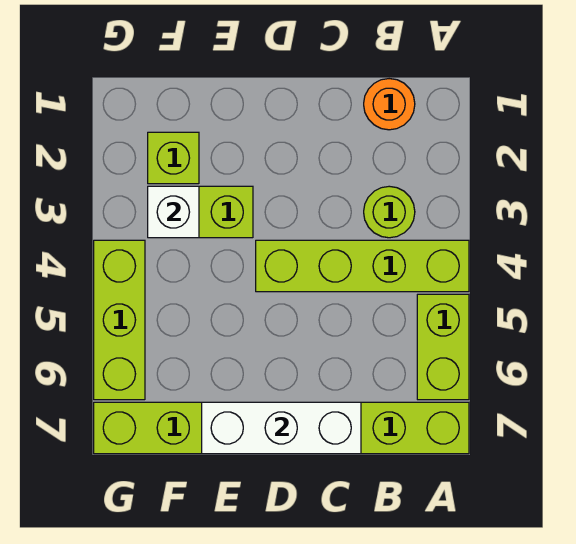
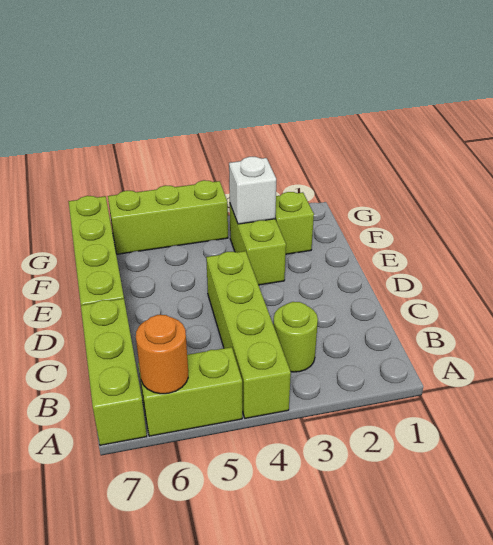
orange round brick B1 level 1 -> orange round brick A6 level 2
white brick C7:E7 level 2 -> none

